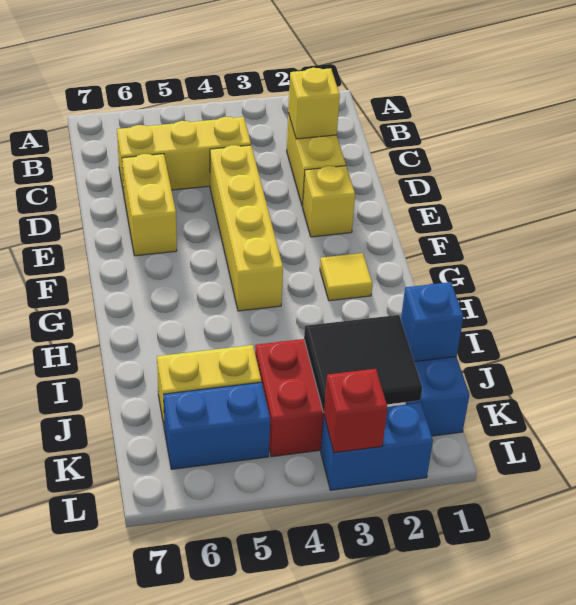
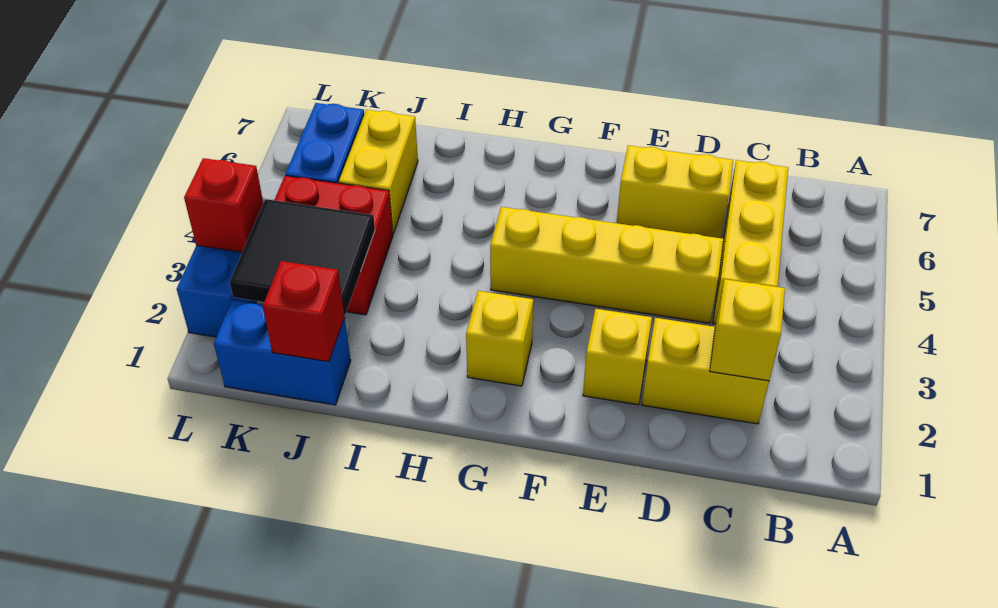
yellow tile G2 level 1 -> yellow brick G2 level 1
blue brick J1 level 2 -> red brick J1 level 2

